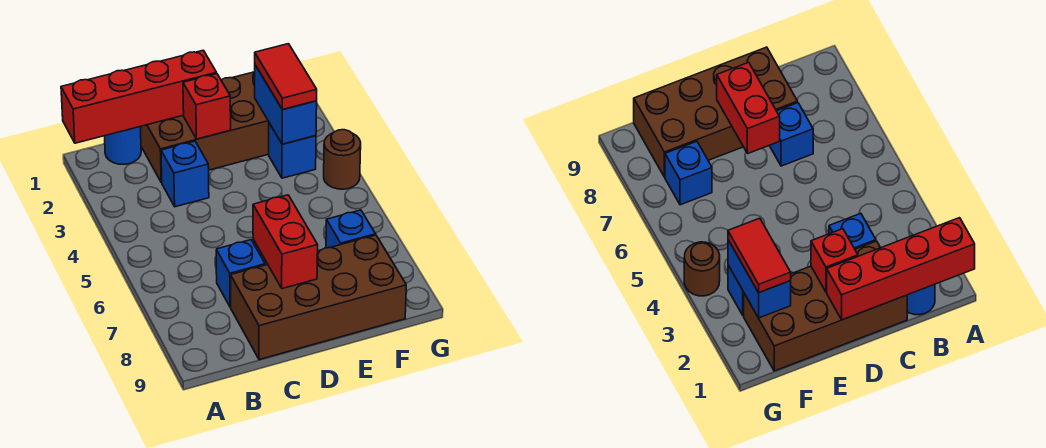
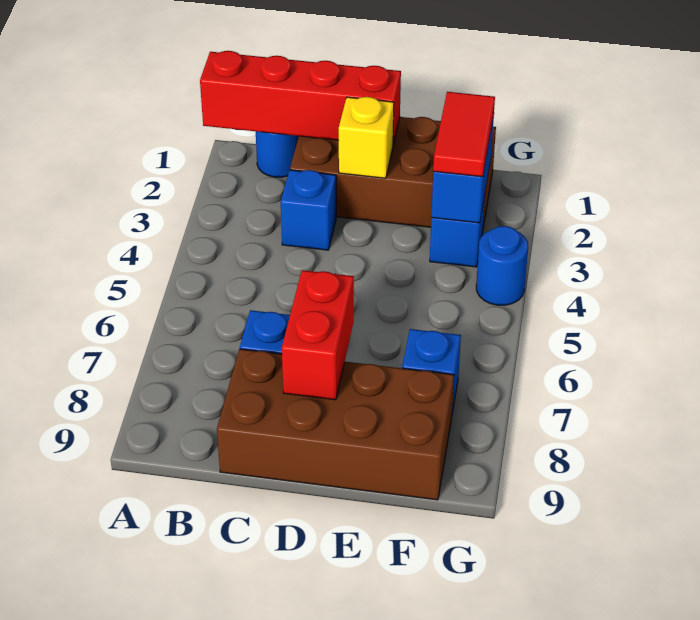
red brick D2 level 2 -> yellow brick D2 level 2
brown round brick G4 level 1 -> blue round brick G4 level 1

